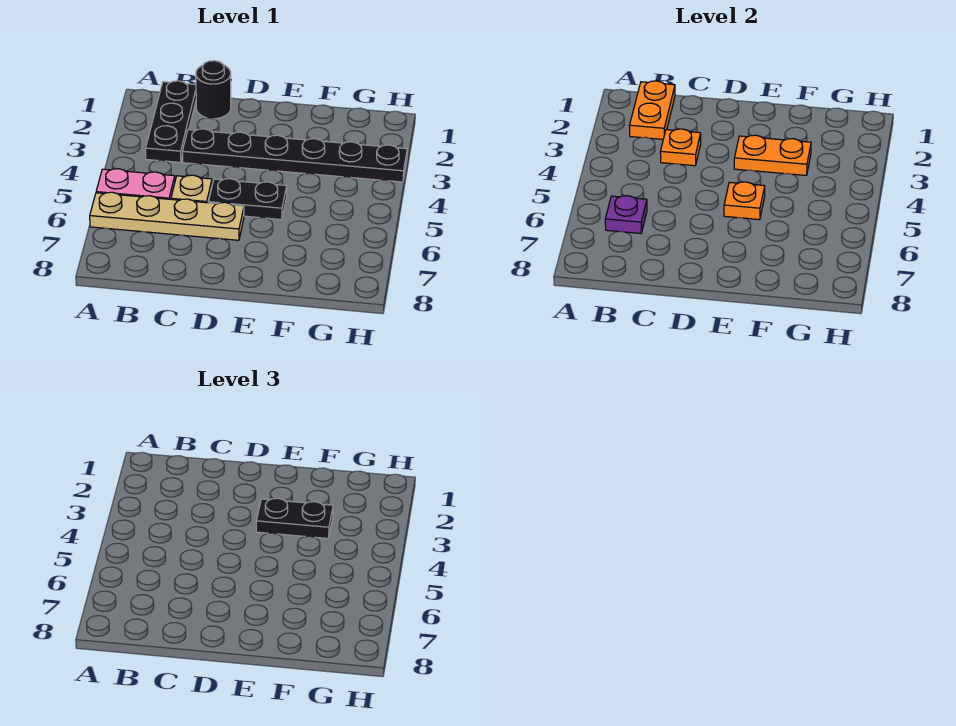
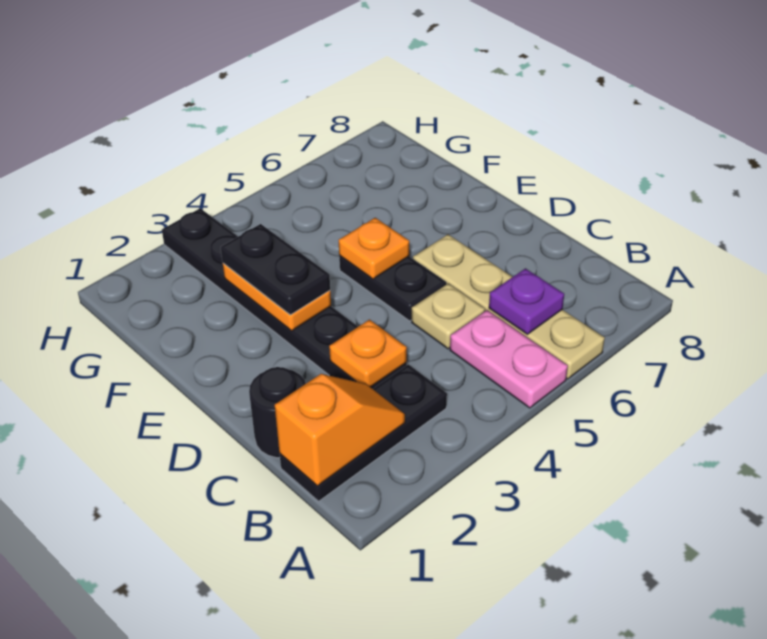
orange plate B1:B2 level 2 -> orange slope B1:B2 level 2 top 1

